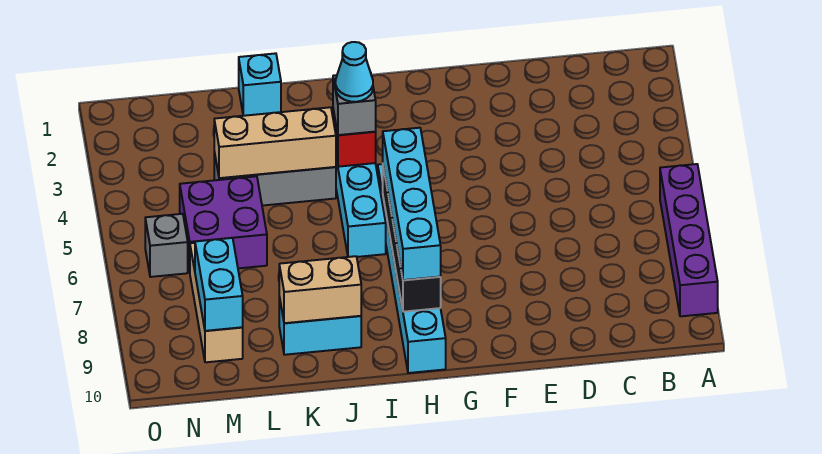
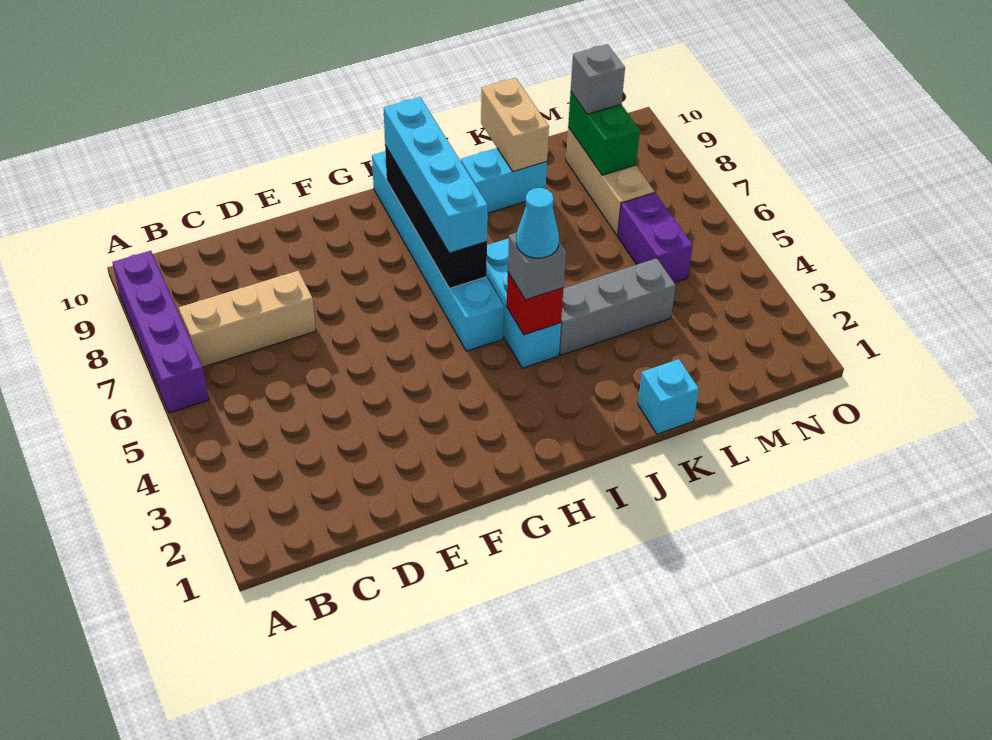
tan brick J4:L4 level 2 -> tan brick B7:D7 level 1
tan brick J9:K9 level 2 -> tan brick K9:K10 level 2
purple brick L5:M6 level 1 -> purple brick M5:M6 level 1
cyan brick M8:M9 level 2 -> green brick M8:M9 level 2
grey brick N6 level 1 -> grey brick M9 level 3

